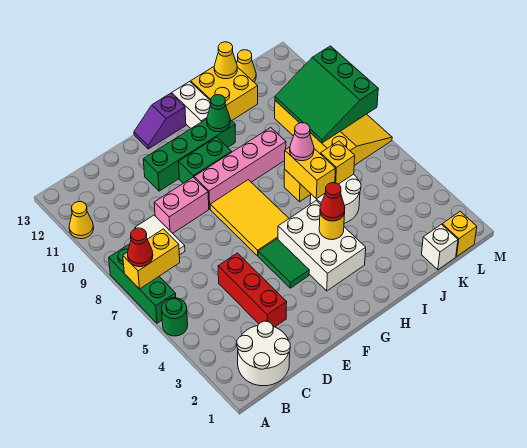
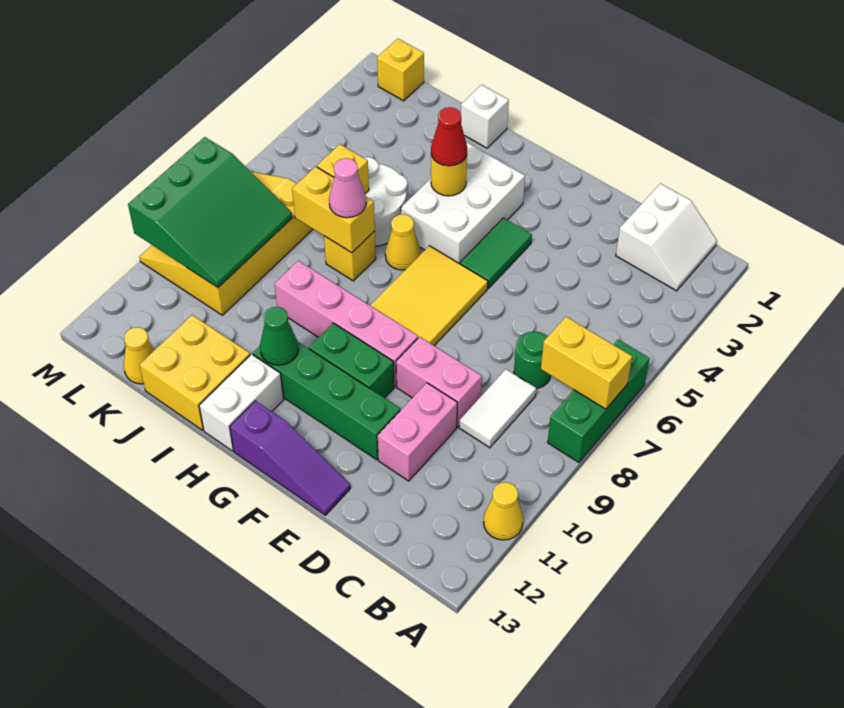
green round brick A5 level 1 -> green round brick C7 level 1
red cone A7 level 3 -> none
white round brick B1:C2 level 1 -> white slope B1:C2 level 1 top C
red brick D3:D5 level 1 -> none
none -> pink brick D10:D11 level 1
purple slope F13:G13 level 1 top G -> purple slope E13:G13 level 1 top G
yellow brick I6:I7 level 2 -> yellow brick I7:J7 level 2
yellow cone J13 level 2 -> yellow cone H6 level 1
white brick K1 level 1 -> white brick I1 level 1

